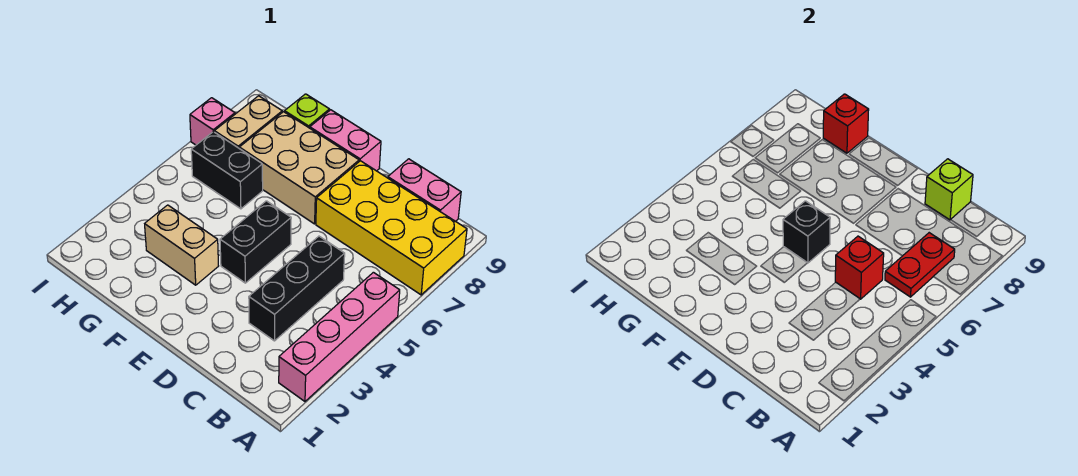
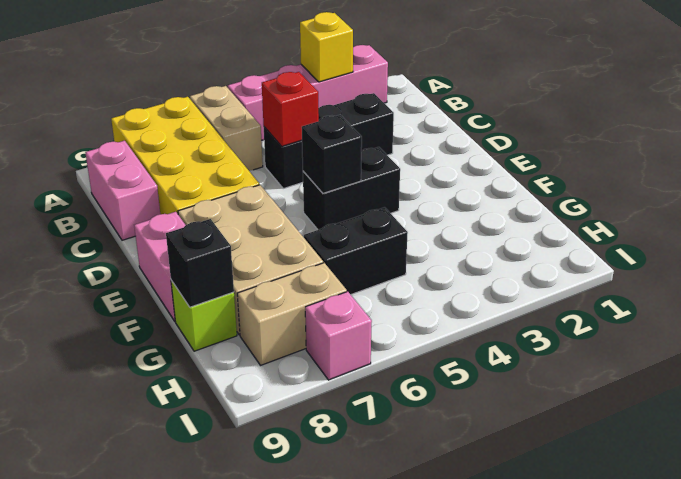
none -> yellow brick A3 level 2
red plate B6:B7 level 2 -> none
lime brick C9 level 2 -> none
tan brick F3:G3 level 1 -> tan brick A6:B6 level 1
black brick G6:H6 level 1 -> black brick G5:G6 level 1
red brick G9 level 2 -> black brick G9 level 2

